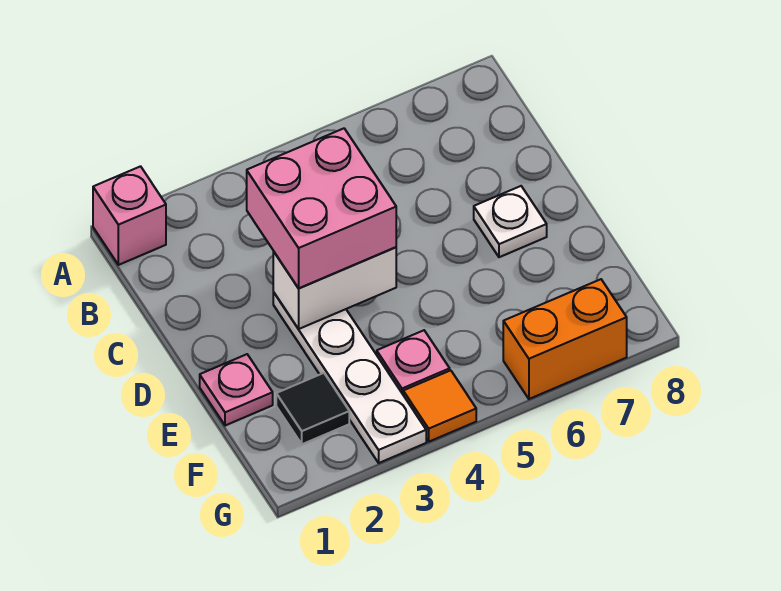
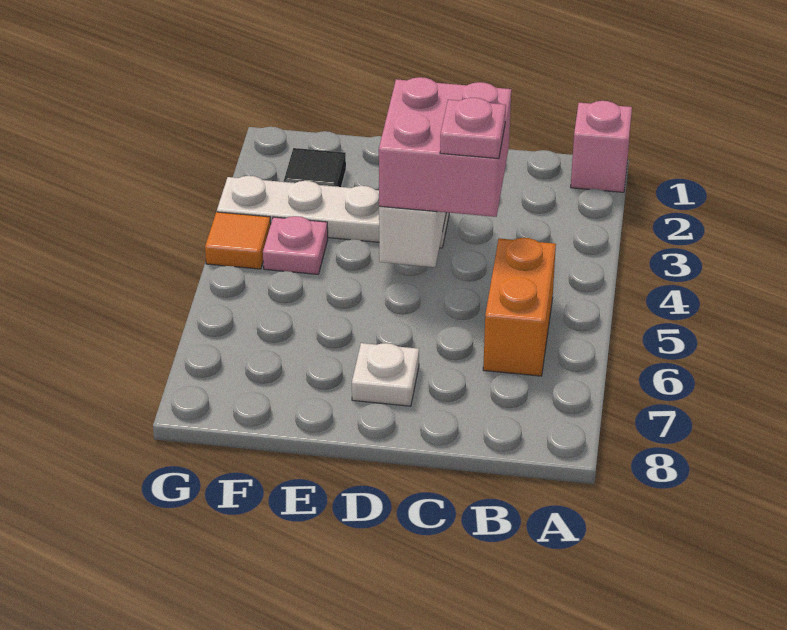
pink plate E1 level 1 -> pink plate C4 level 4
orange brick G6:G7 level 1 -> orange brick B5:B6 level 1

